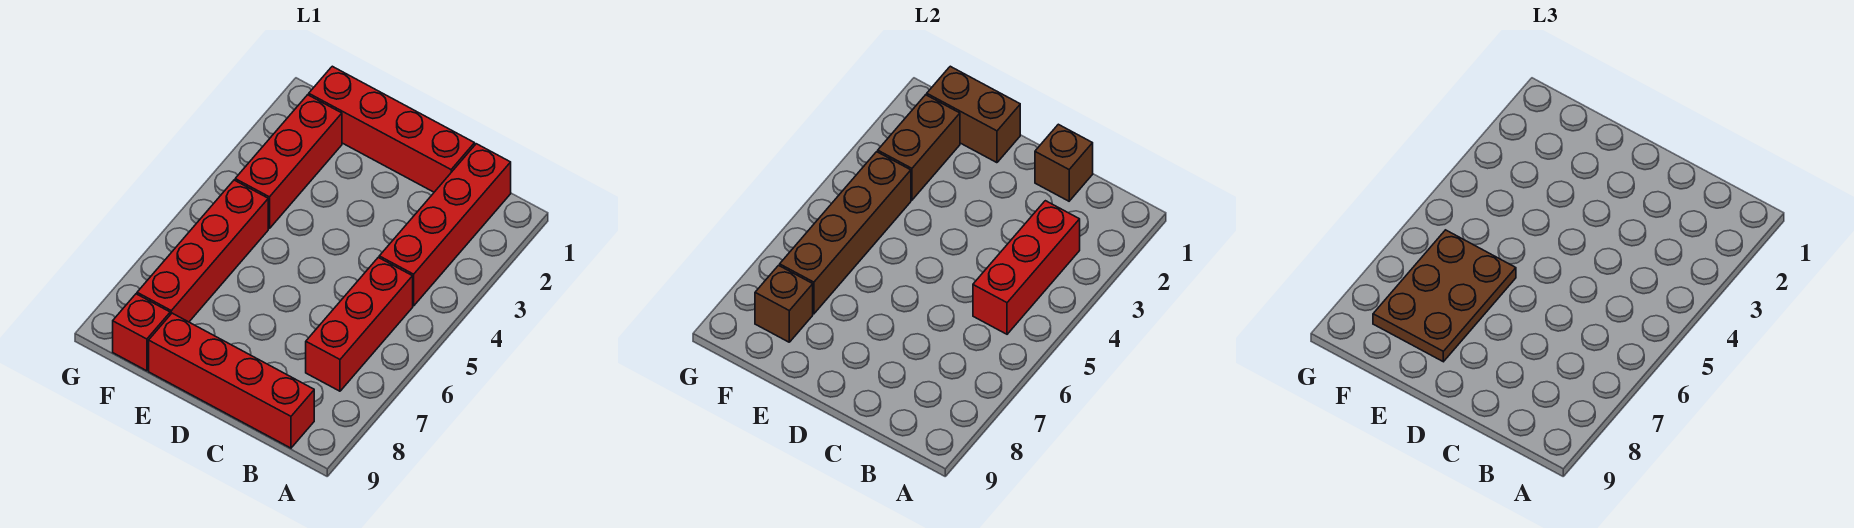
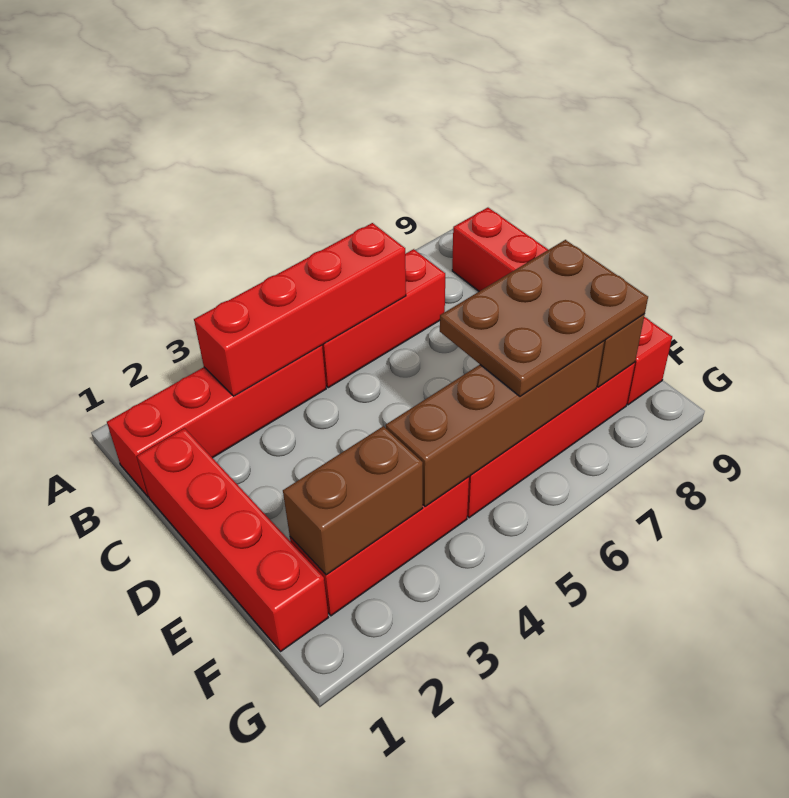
red brick B3:B5 level 2 -> red brick B3:B6 level 2
brown brick C1 level 2 -> none
brown brick E1:F1 level 2 -> none

